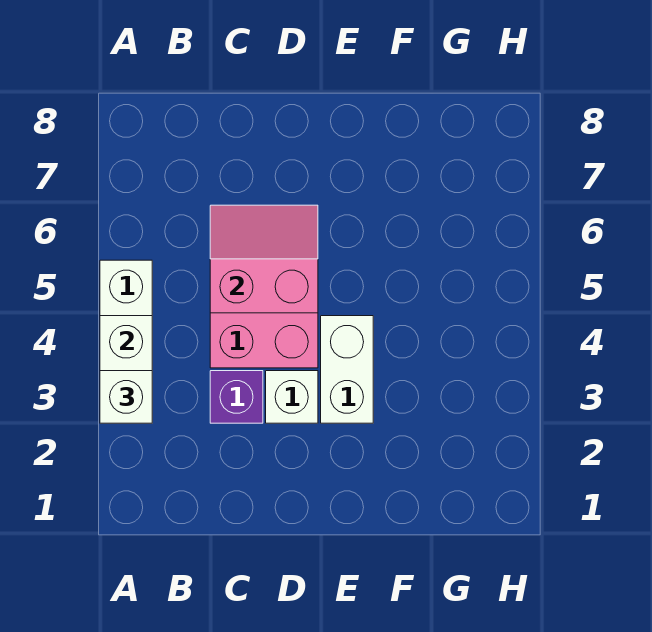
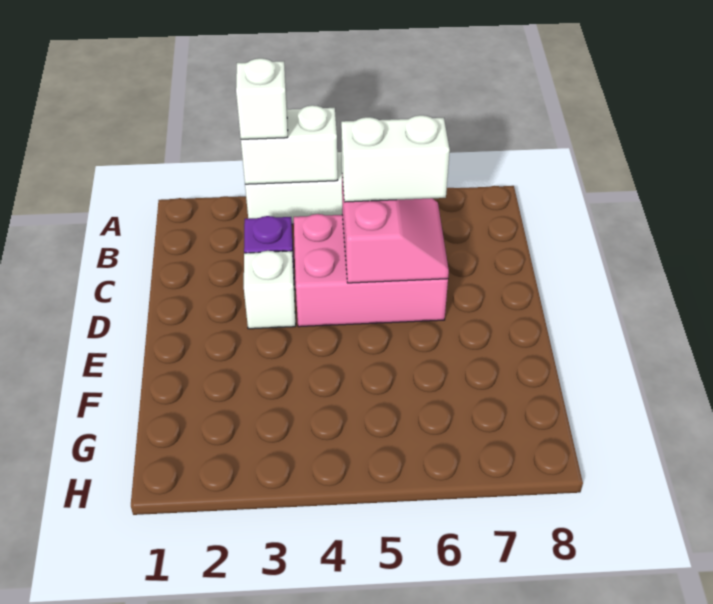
white brick E3:E4 level 1 -> white brick C5:C6 level 3

